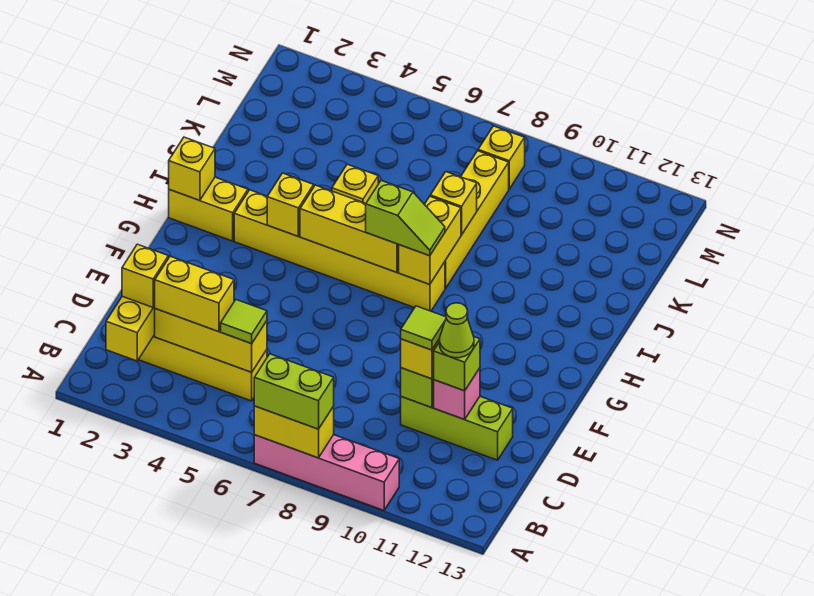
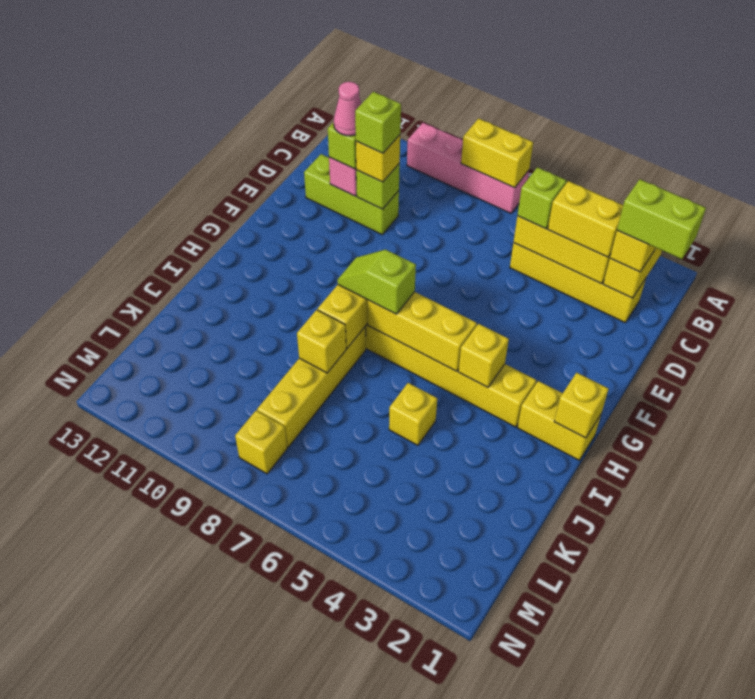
lime brick A7:A8 level 3 -> lime brick C1:C2 level 4
lime tile C5 level 3 -> lime brick C5 level 3
lime tile D10 level 4 -> lime brick D10 level 4
lime cone D11 level 4 -> pink cone D11 level 4

